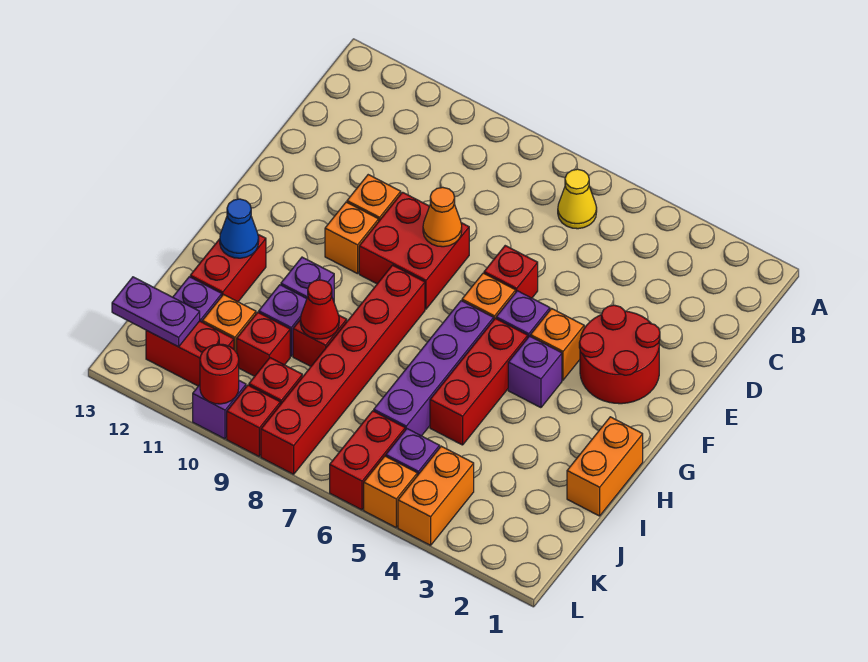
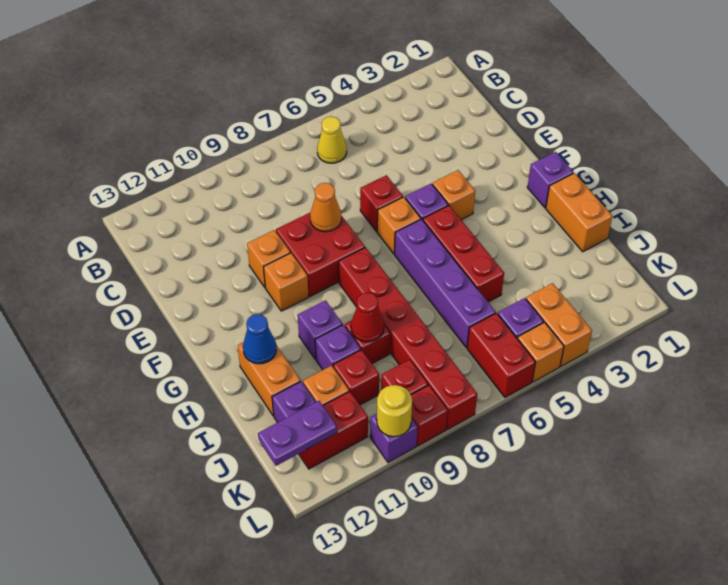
red round brick E2:F3 level 1 -> none
purple brick G4 level 1 -> purple brick G1 level 1
red brick H12:I12 level 1 -> orange brick H12:I12 level 1
red round brick L10 level 2 -> yellow round brick L10 level 2

